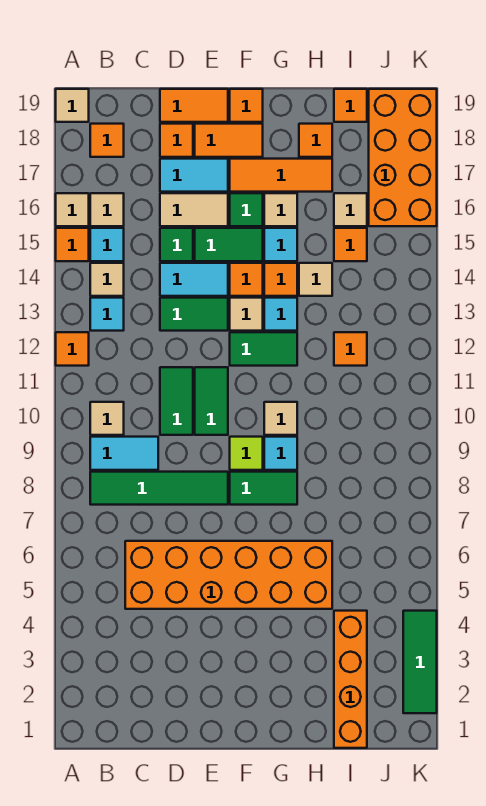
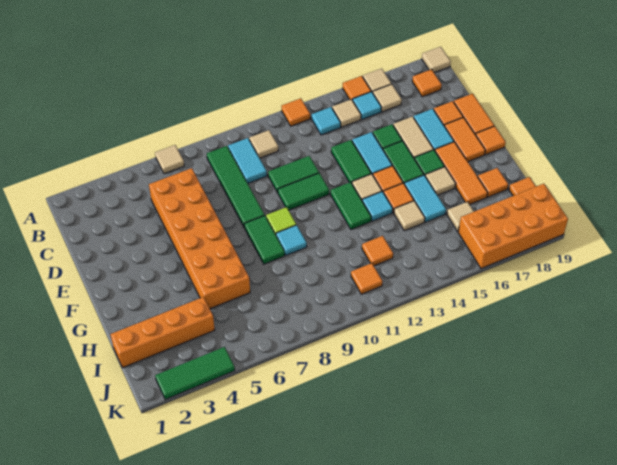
tan tile G10 level 1 -> tan tile A6 level 1
cyan tile G15 level 1 -> cyan tile G15:H15 level 1
orange tile I15 level 1 -> orange tile J11 level 1

